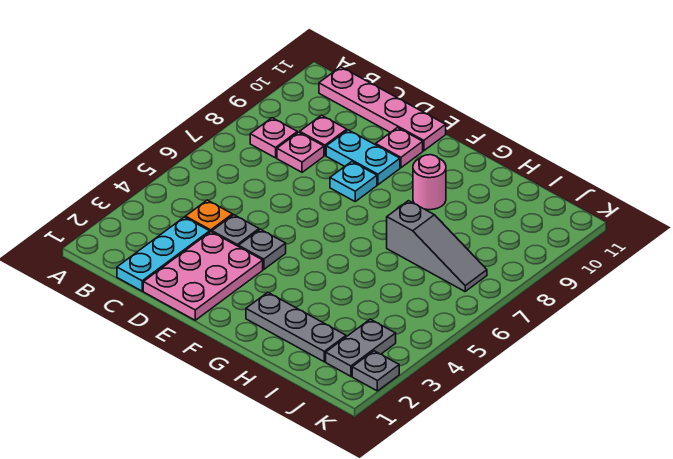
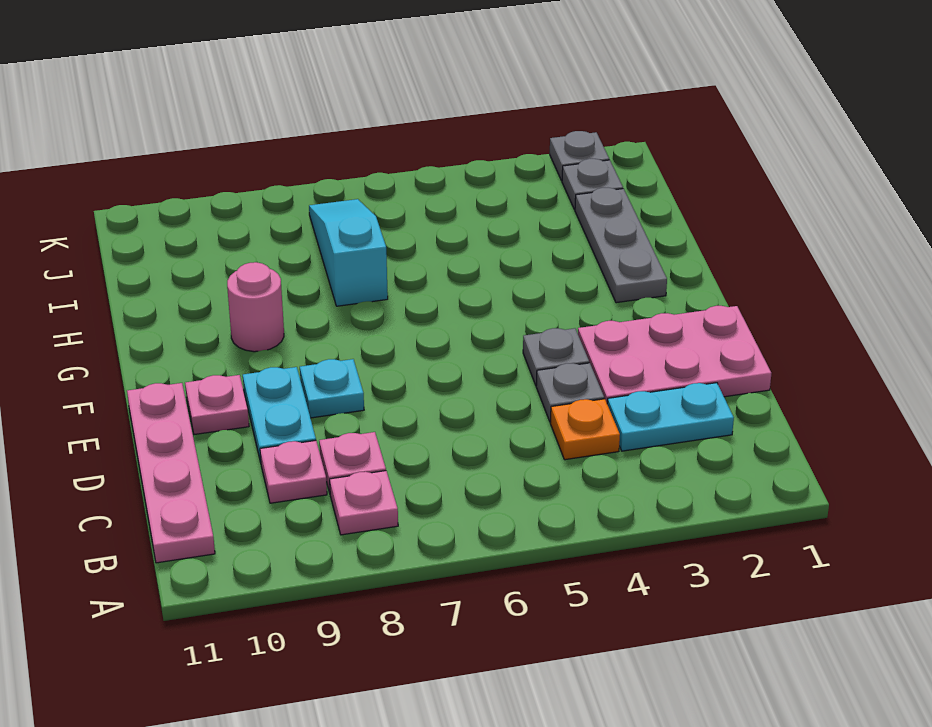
cyan plate C1:C3 level 1 -> cyan plate C2:C3 level 1
grey slope H7:J7 level 1 top H -> cyan slope H7:J7 level 1 top H
grey plate J2:J3 level 1 -> grey plate J2 level 1

